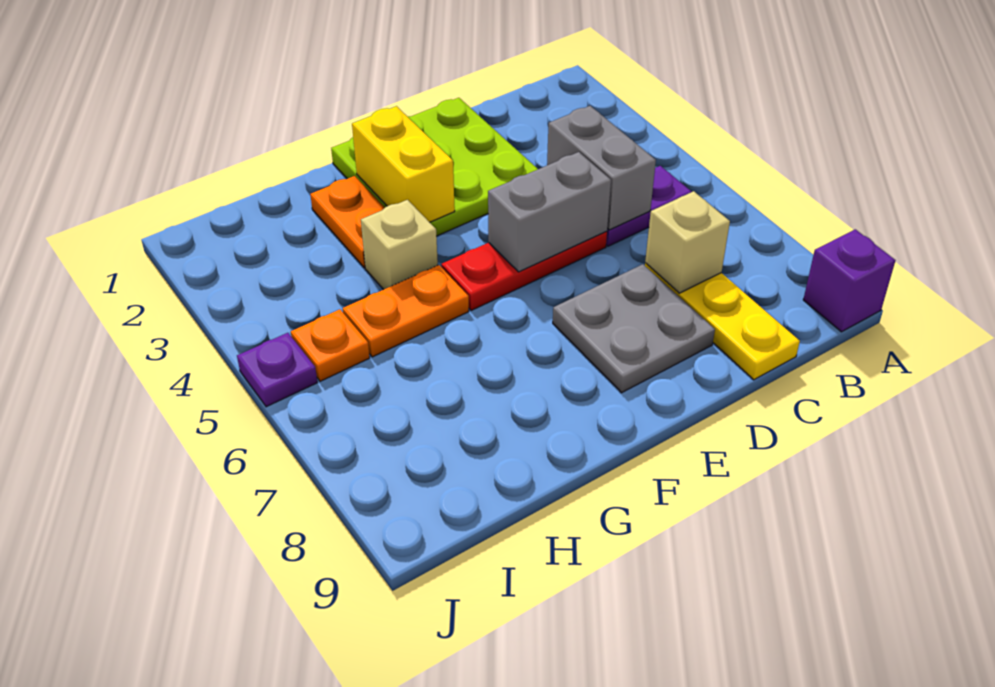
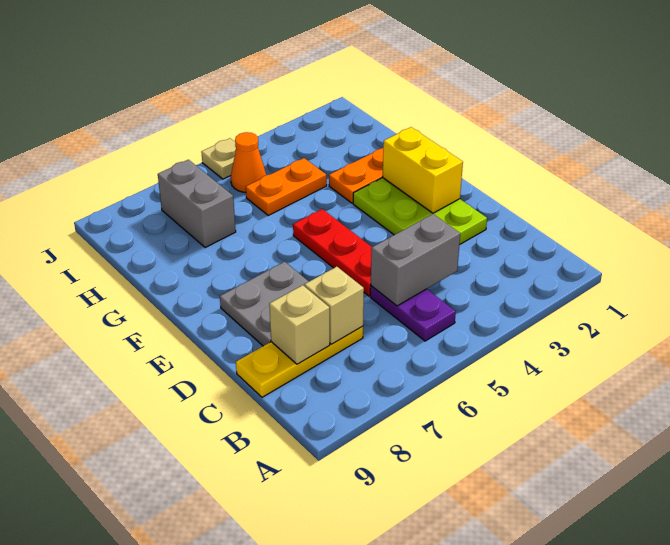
purple brick A9 level 1 -> none
lime plate D1:F3 level 1 -> lime plate D2:F3 level 1
grey brick D5:E5 level 2 -> grey brick H7:I7 level 1
yellow brick F2:F3 level 2 -> yellow brick E2:F2 level 2
tan brick G4 level 1 -> tan brick C8 level 2
orange plate G5:H5 level 1 -> orange plate H4:H5 level 1
orange plate I5 level 1 -> orange cone I5 level 1
purple plate J5 level 1 -> tan plate J5 level 1

